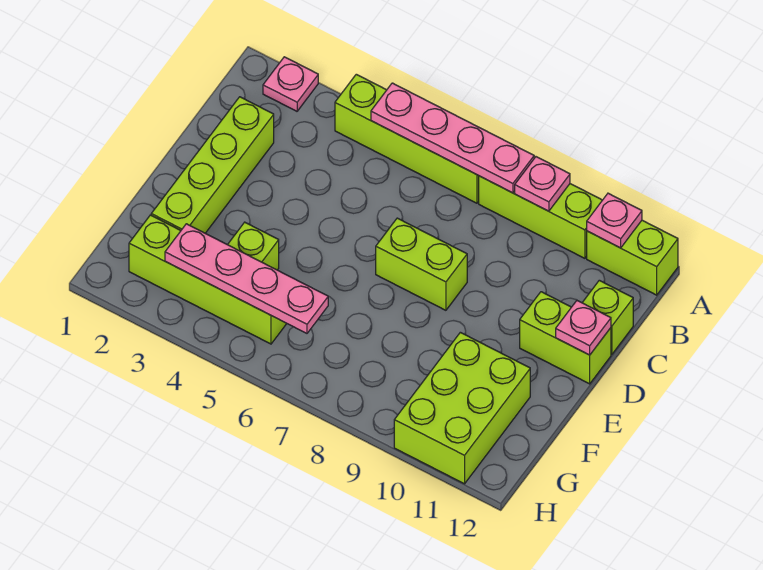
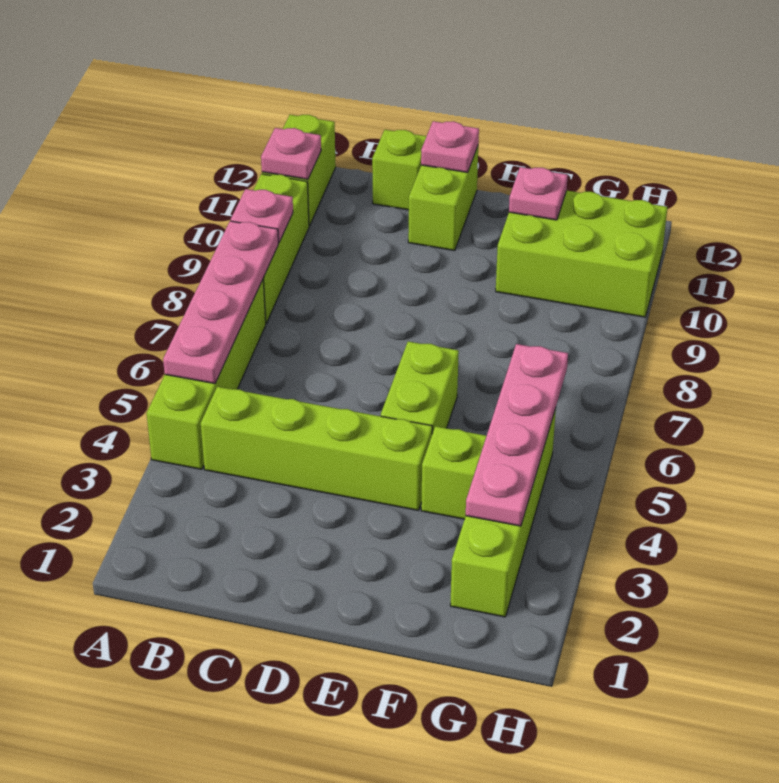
pink plate A2 level 1 -> pink plate F11 level 2
lime brick C2:F2 level 1 -> lime brick B4:E4 level 1
lime brick D7:D8 level 1 -> lime brick E5:E6 level 1

